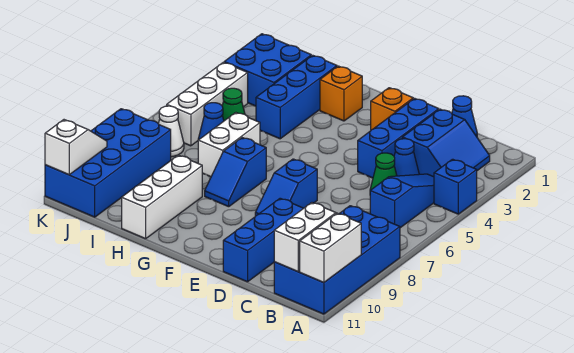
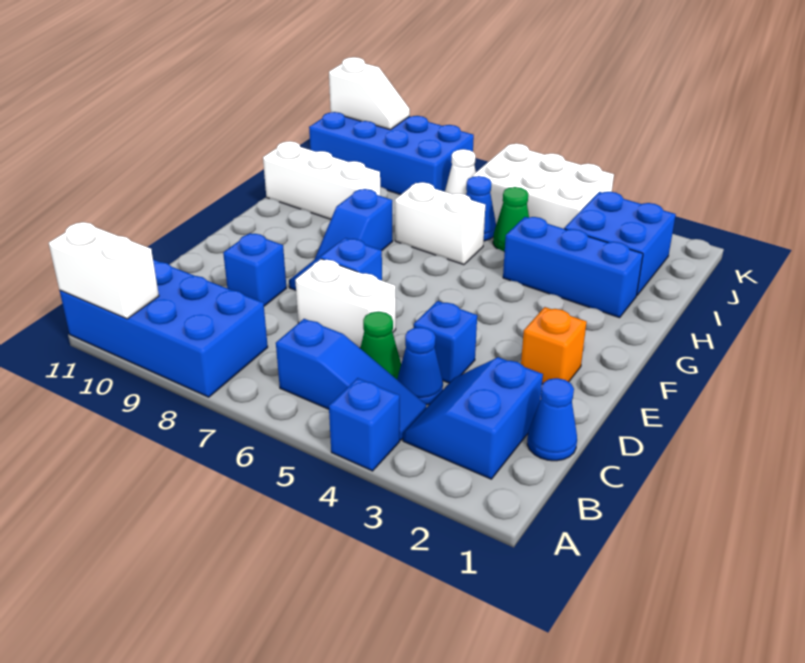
blue slope B2:C3 level 1 top C -> blue slope B2:C3 level 1 top 2
white brick B10:B11 level 2 -> white brick D6:D7 level 1
blue brick D2:D4 level 1 -> blue brick D4 level 1
blue brick D9:D11 level 1 -> blue brick D9 level 1
orange brick G2 level 1 -> none
blue slope G7:G8 level 1 top 7 -> blue slope F8:G8 level 1 top G
white brick J4:J6 level 1 -> white brick J4:K6 level 1

